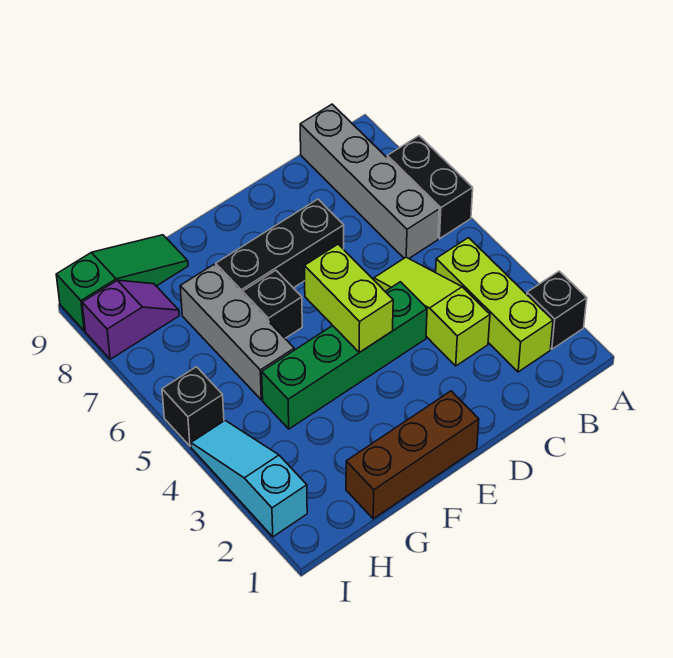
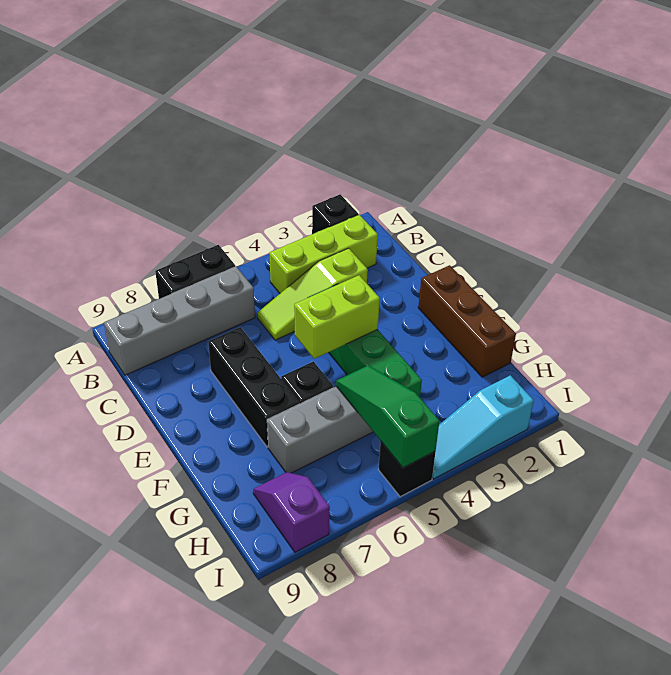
green slope G9:I9 level 1 top I -> green slope G5:I5 level 2 top I

